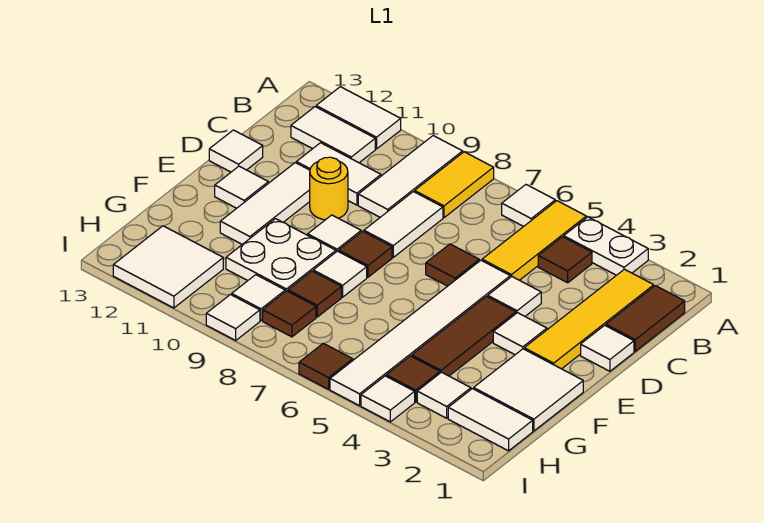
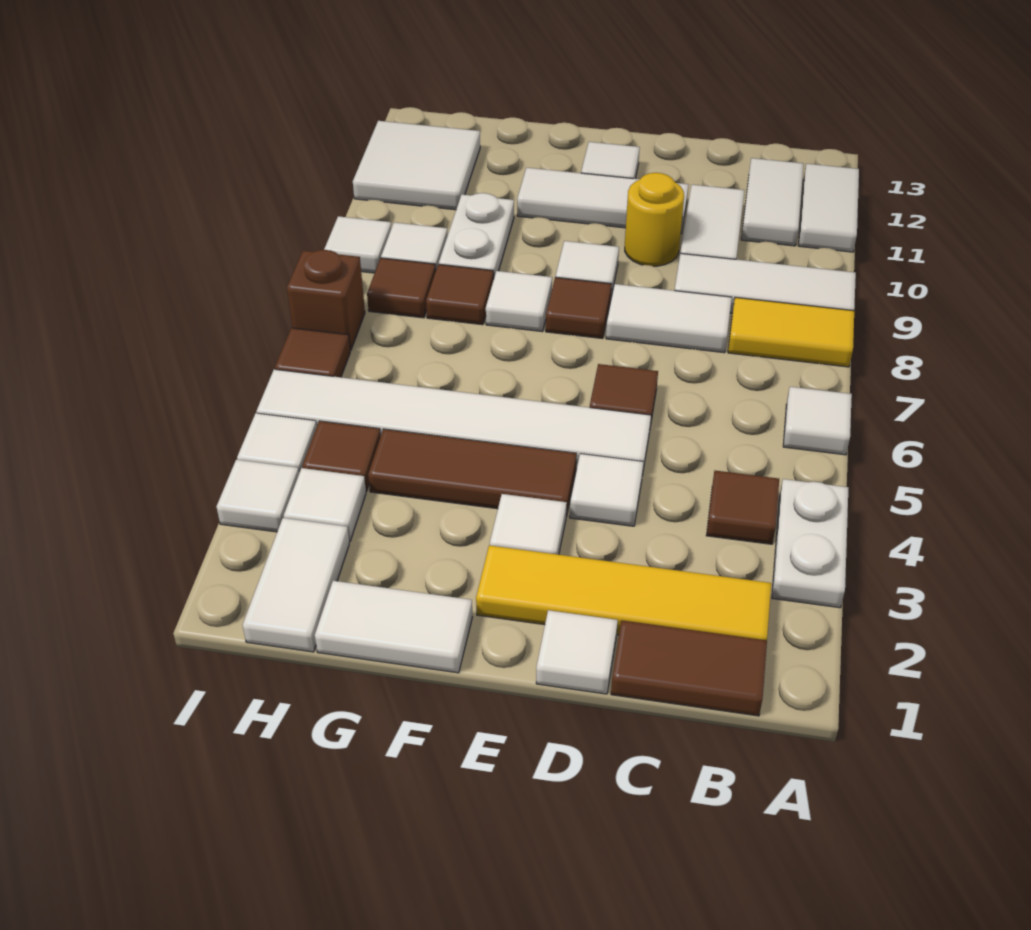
yellow tile A5:C5 level 1 -> none
white tile D13 level 1 -> white tile I3 level 1
white tile F1:G2 level 1 -> white tile F1:G1 level 1
white plate F9:G10 level 1 -> white plate G9:G10 level 1
none -> brown brick I7 level 1

